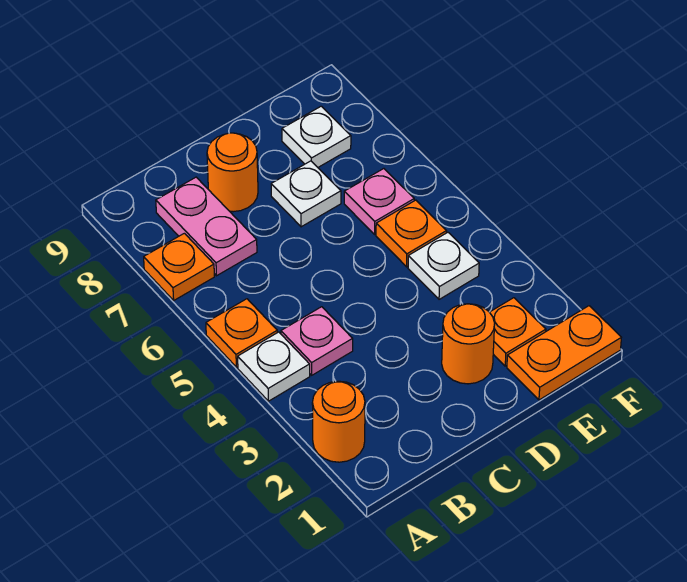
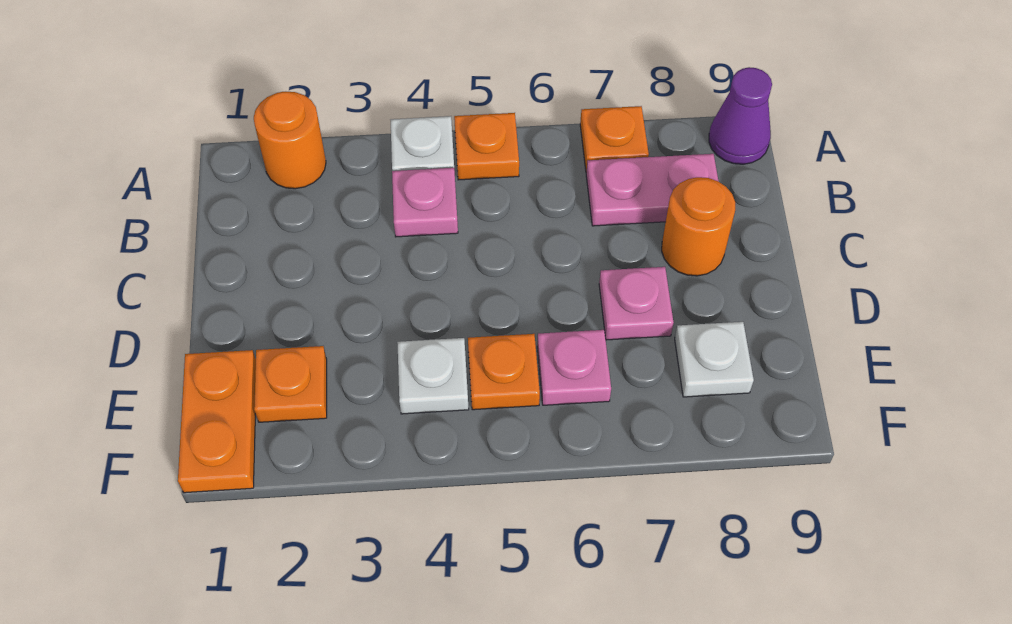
none -> purple cone A9 level 1
orange round brick D2 level 1 -> none
white plate D7 level 1 -> pink plate D7 level 1

